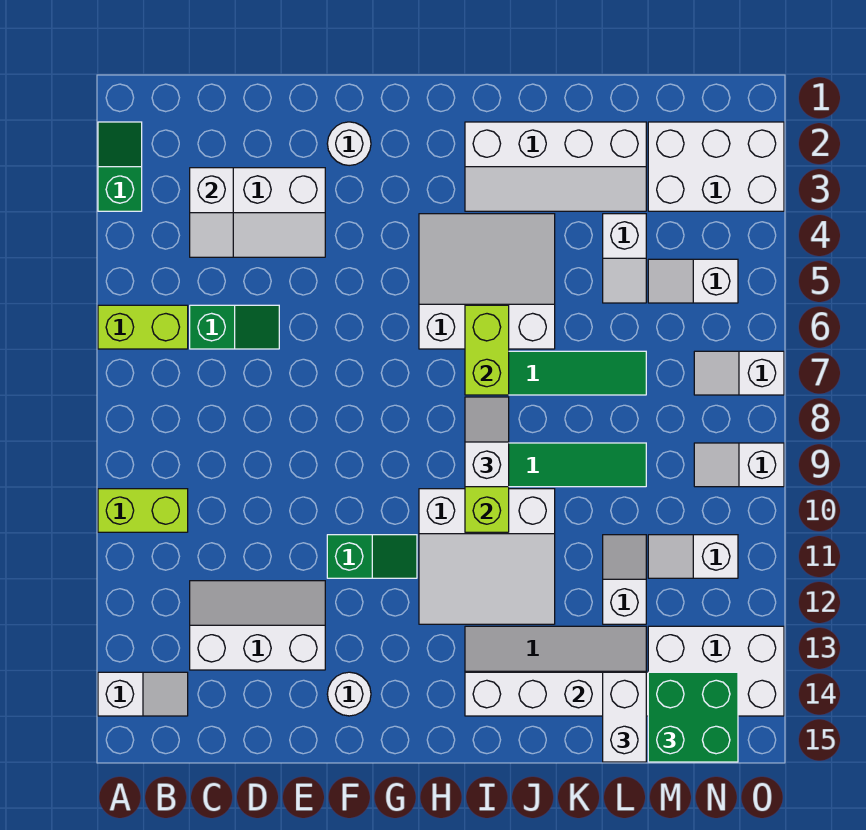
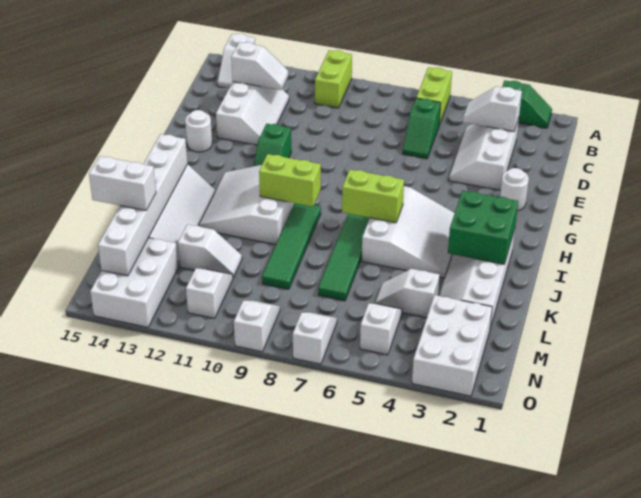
white slope I8:I9 level 3 top 9 -> white slope C12:C13 level 2 top 13
green brick M14:N15 level 3 -> green brick I2:J3 level 2

